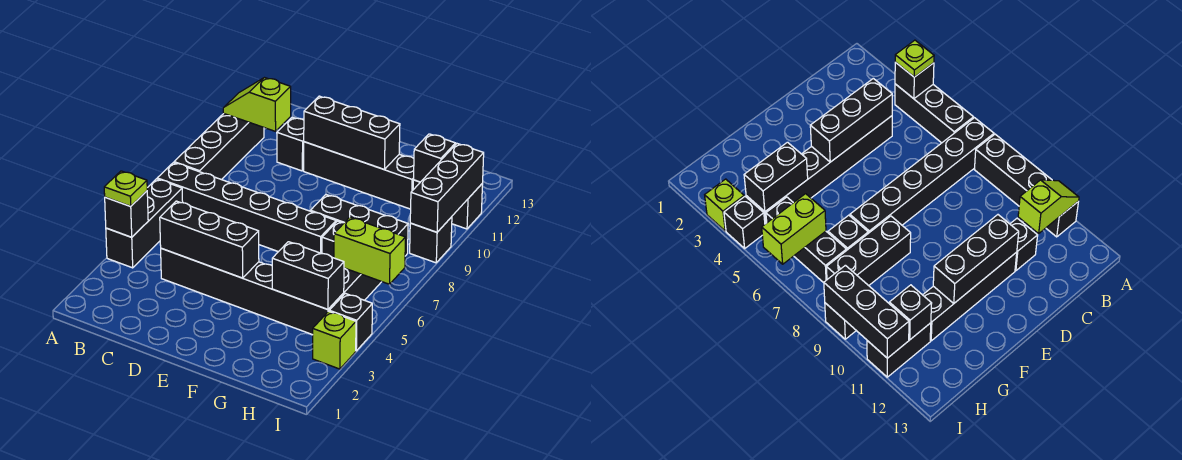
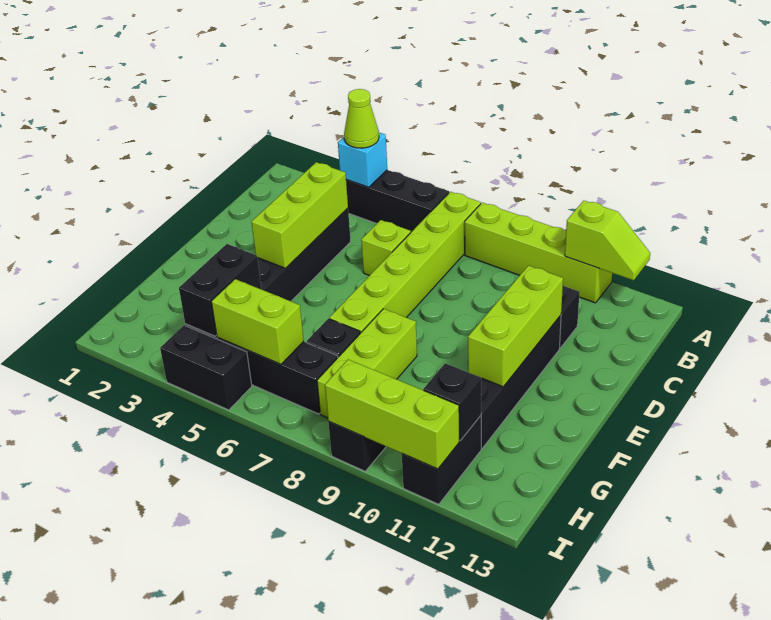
black brick A4 level 2 -> cyan brick A4 level 2
lime plate A4 level 3 -> lime cone A4 level 3
black brick A7:F7 level 1 -> lime brick A7:F7 level 1
black brick A8:A11 level 1 -> lime brick A8:A11 level 1
lime slope A11:B11 level 2 top B -> lime slope A11:A12 level 2 top 11
black brick C4:E4 level 2 -> lime brick C4:E4 level 2
black brick D11:F11 level 2 -> lime brick D11:F11 level 2
black brick F8:H8 level 1 -> lime brick F8:H8 level 1
lime brick H6:I6 level 2 -> lime brick H5:H6 level 2
lime brick I3 level 1 -> lime brick C6 level 1
black brick I4 level 1 -> black brick I4:I5 level 1
black brick I9:I11 level 2 -> lime brick I9:I11 level 2

